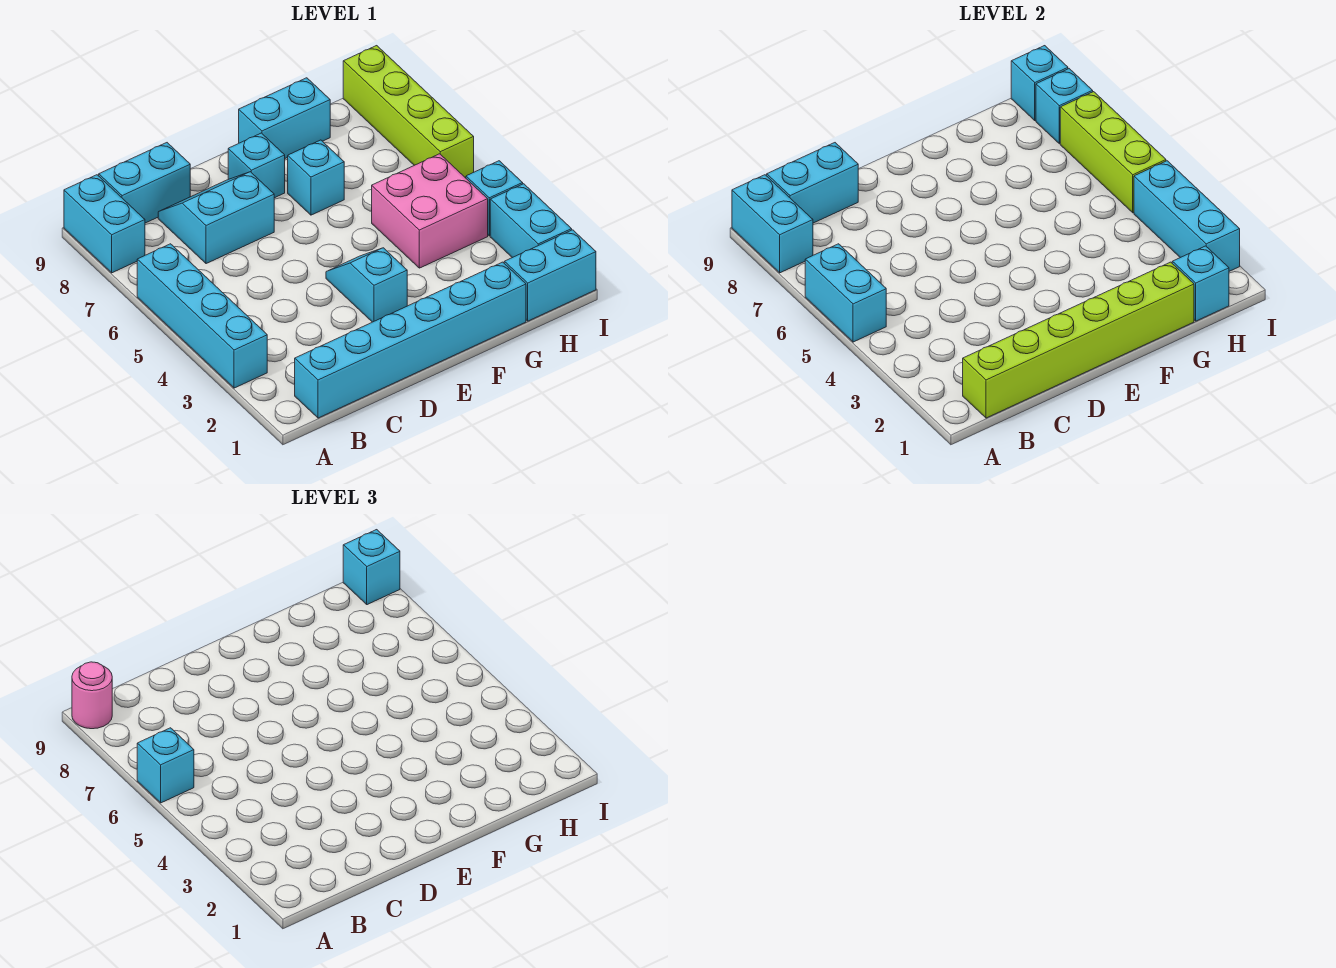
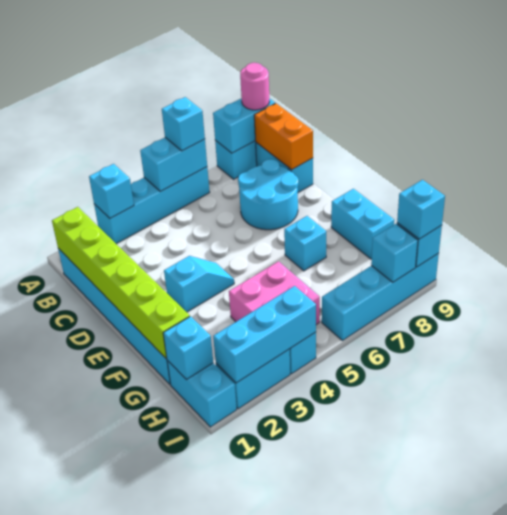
cyan brick B9:C9 level 2 -> orange brick B9:C9 level 2
cyan slope C7:D8 level 1 top 7 -> cyan round brick C7:D8 level 1
cyan brick E8 level 1 -> cyan brick A3 level 2
lime brick I5:I7 level 2 -> none
lime brick I6:I9 level 1 -> cyan brick I6:I9 level 1

